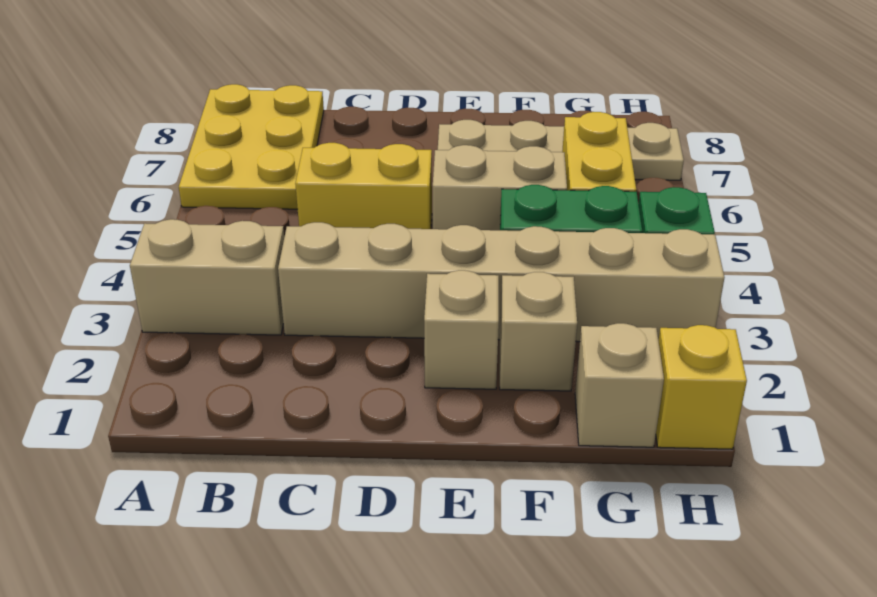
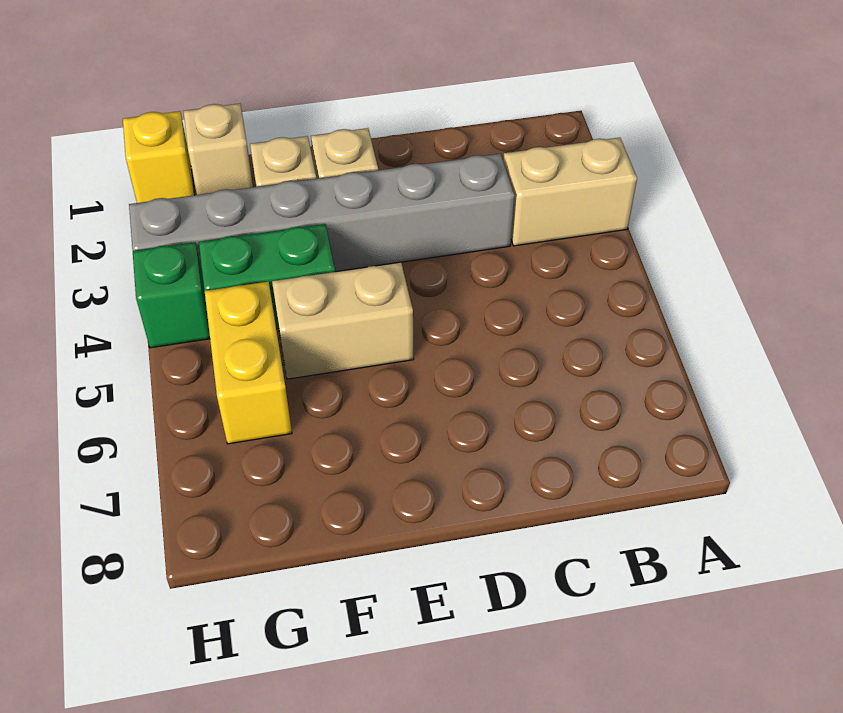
yellow plate A6:B8 level 1 -> none
tan brick C3:H3 level 1 -> grey brick C3:H3 level 1
yellow brick C5:D5 level 1 -> none
tan plate E7:H7 level 1 -> none

